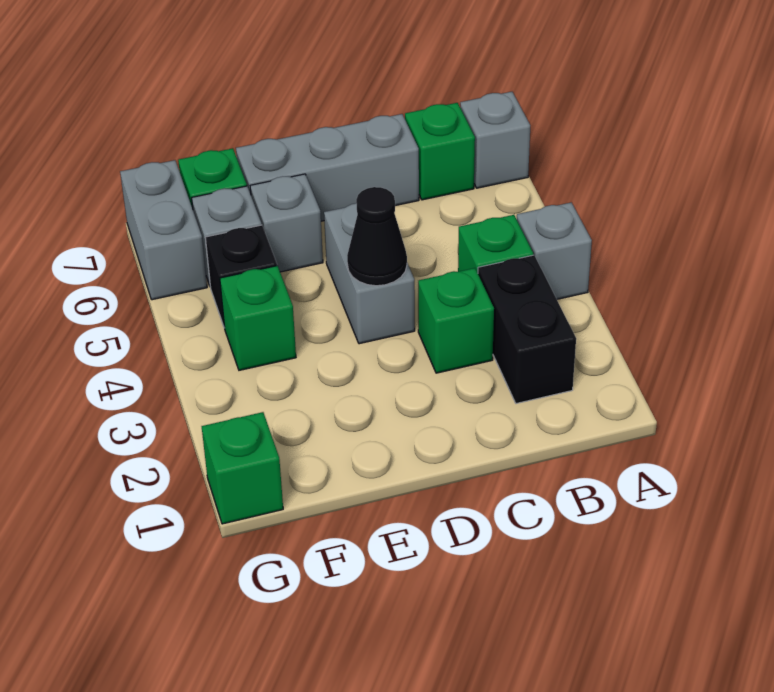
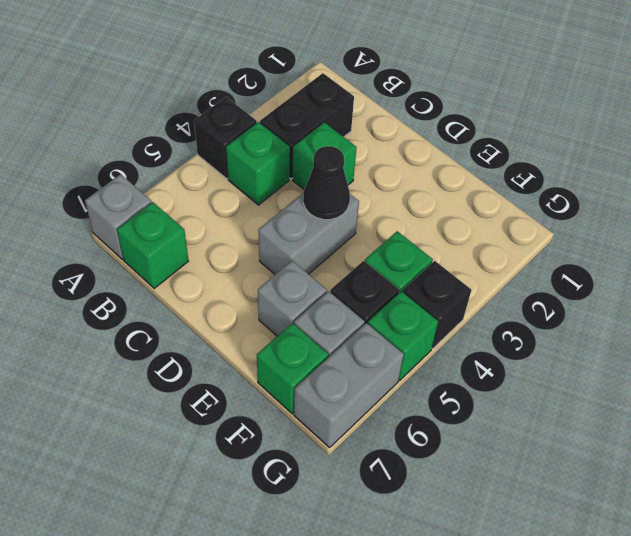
grey brick A4 level 1 -> black brick A4 level 1
grey brick C7:E7 level 1 -> none
green brick G1 level 1 -> green brick G5 level 1
none -> black brick G4 level 1

